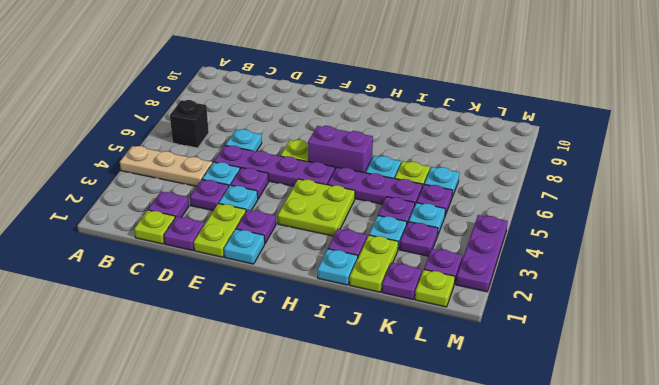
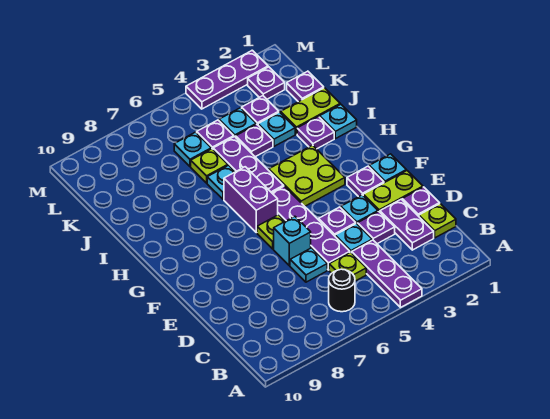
tan plate A4:C4 level 1 -> purple plate A4:C4 level 1
black brick B6 level 1 -> black round brick B6 level 1
purple plate C2 level 1 -> purple plate C2:D2 level 1
none -> cyan brick E6 level 1
lime plate L1 level 1 -> lime plate C5 level 1

